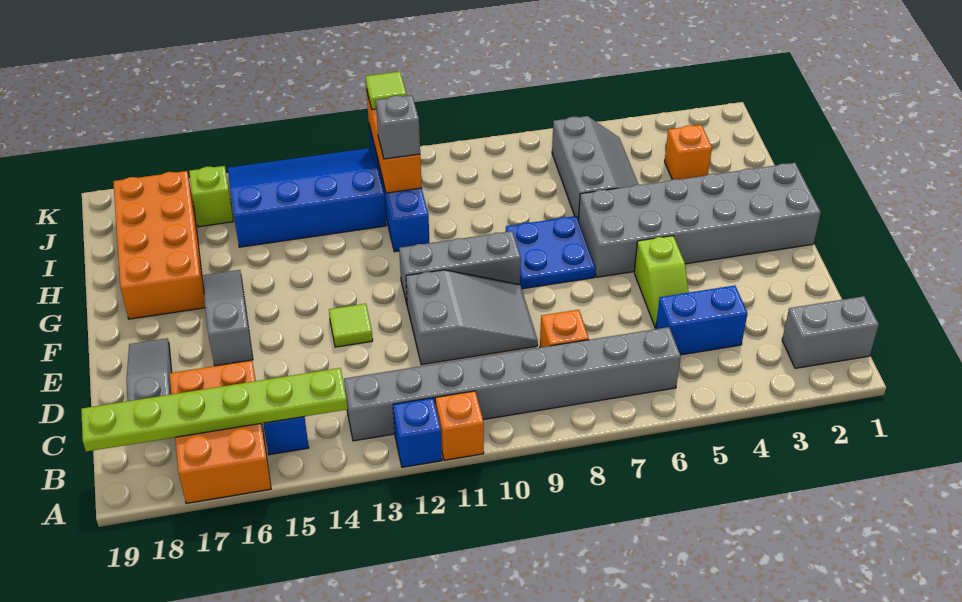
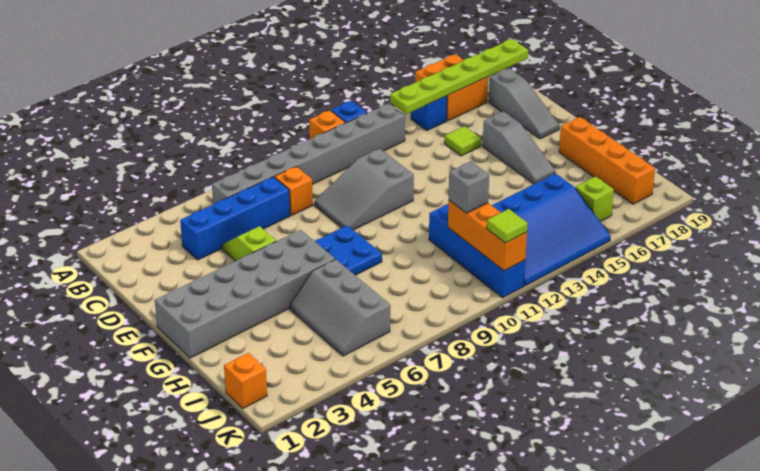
orange brick A16:C17 level 1 -> orange brick A16:B17 level 1
grey brick B1:B2 level 1 -> none
blue brick C4:C5 level 1 -> blue brick C4:C7 level 1
lime tile E13 level 1 -> lime tile D15 level 1
grey brick F9:F11 level 1 -> none
orange brick G17:J18 level 1 -> orange brick G18:J18 level 1
orange brick I3 level 1 -> orange brick J1 level 1

